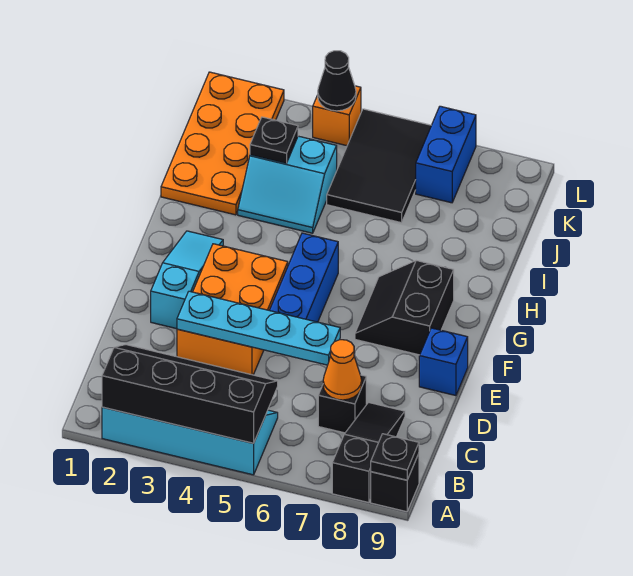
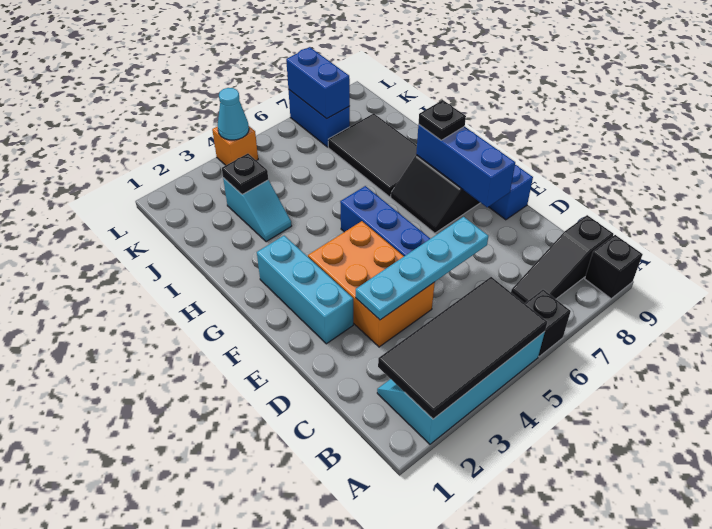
black slope A2:B5 level 2 top A -> black tile A2:B5 level 2
black slope A8:C8 level 1 top A -> black slope B7:B9 level 1 top 9
black plate A9 level 2 -> black plate G8 level 3
black brick C7 level 1 -> black brick A6 level 1
orange cone C7 level 2 -> none
cyan slope E2:G2 level 1 top E -> cyan brick E2:G2 level 1
none -> blue brick E8:G8 level 2
orange plate I1:L2 level 1 -> none
cyan slope I3:J4 level 1 top J -> cyan slope I3:J3 level 1 top J
black tile J5:L6 level 1 -> black tile H7:J8 level 1
none -> blue brick K7:L7 level 2
black cone L4 level 2 -> cyan cone L4 level 2

